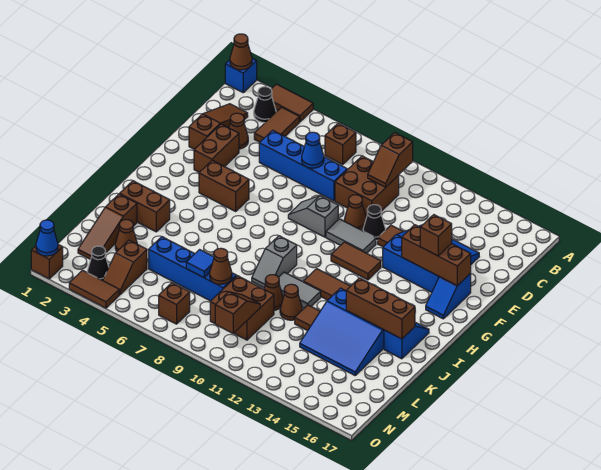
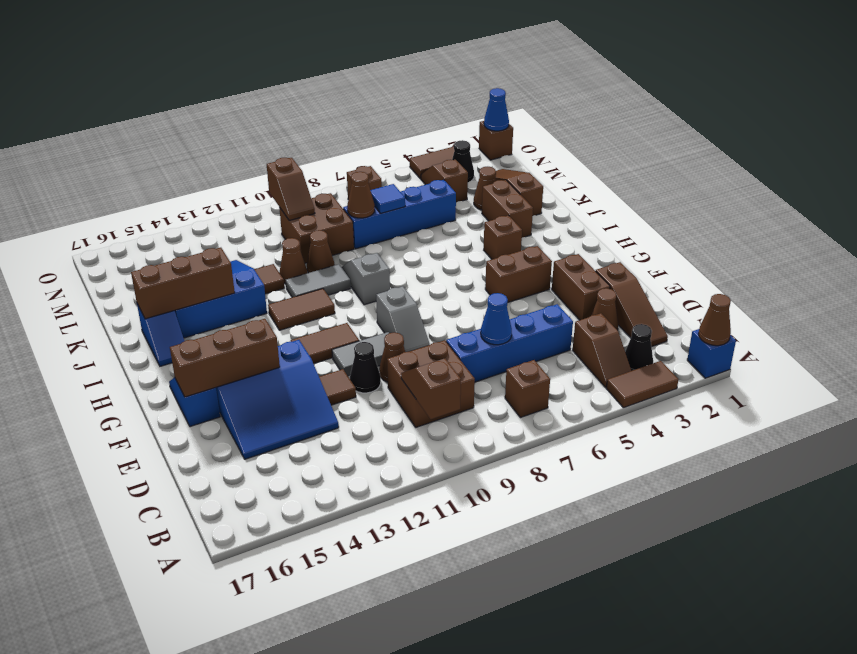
brown tile B4:C4 level 1 -> brown slope B4:C4 level 1 top C
grey slope F8:F9 level 1 top 9 -> grey slope F9:G9 level 1 top G
brown brick F15 level 3 -> brown brick I4 level 1
brown brick J2:J3 level 1 -> brown brick J3:K3 level 1

